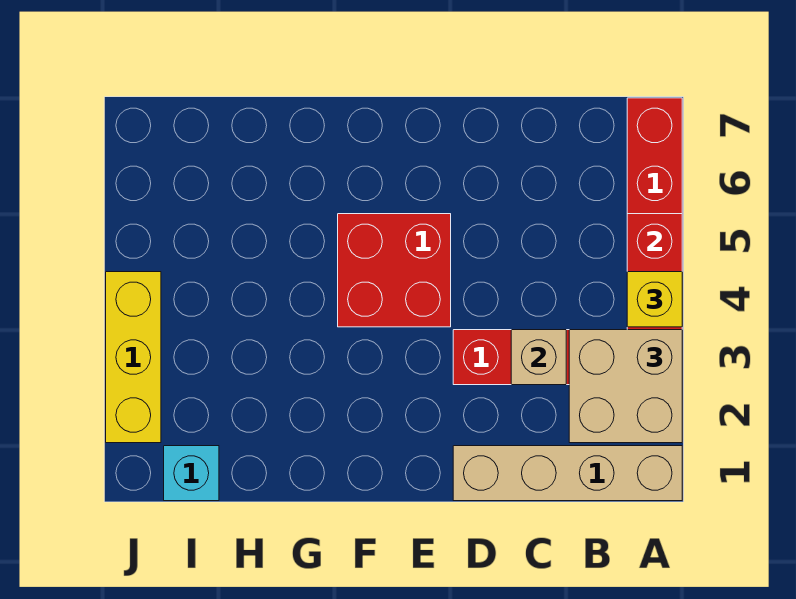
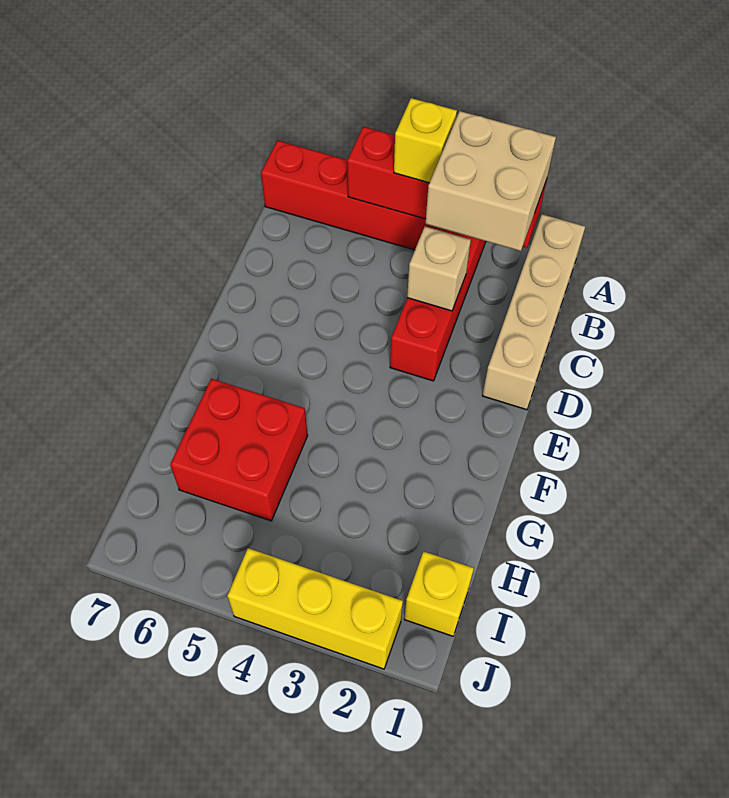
red brick E4:F5 level 1 -> red brick G5:H6 level 1
cyan brick I1 level 1 -> yellow brick I1 level 1

